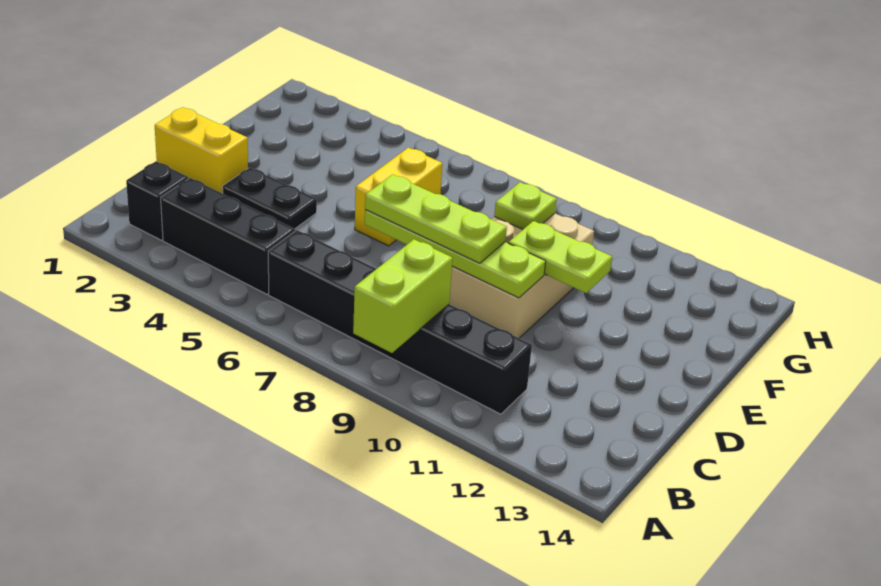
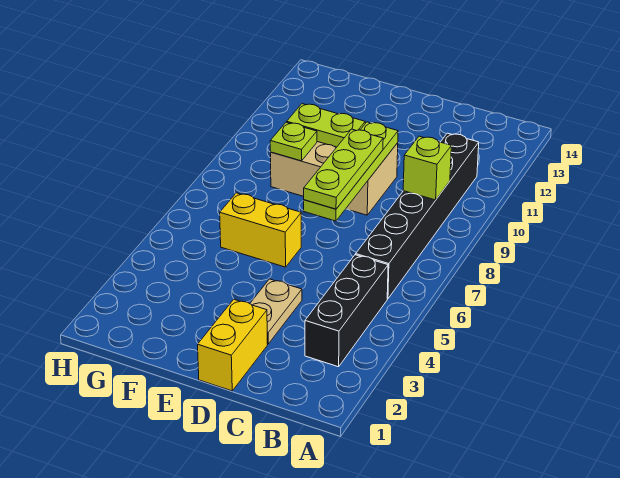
lime brick A9:B9 level 2 -> lime brick B9 level 2
black brick B2 level 1 -> none
black plate D3:D4 level 1 -> tan plate D3:D4 level 1
lime plate E10:E11 level 2 -> lime plate E10:F10 level 2

